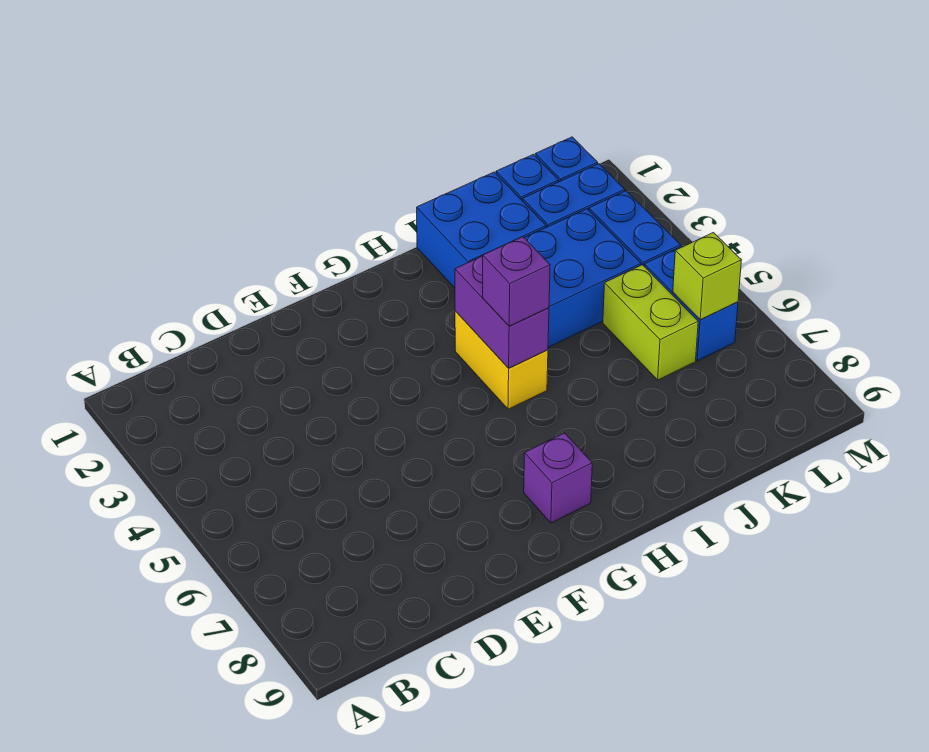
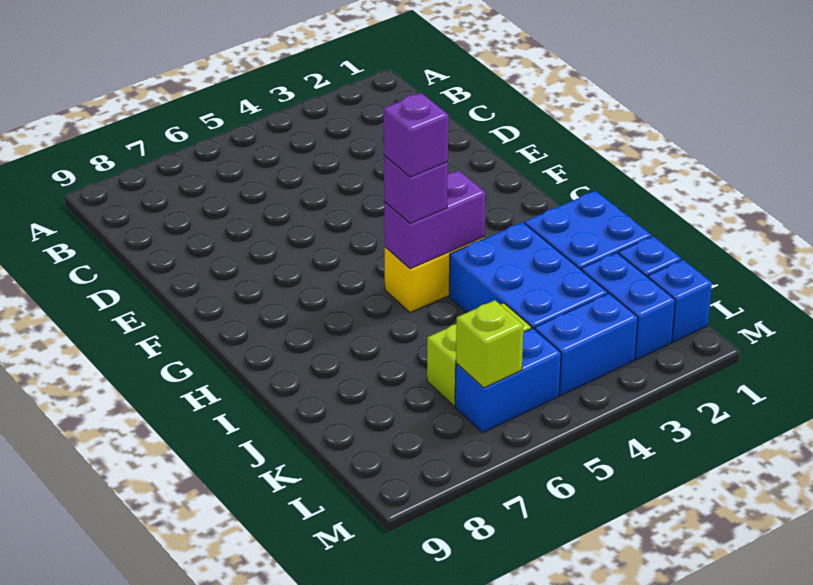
purple brick G8 level 1 -> purple brick H5 level 4

